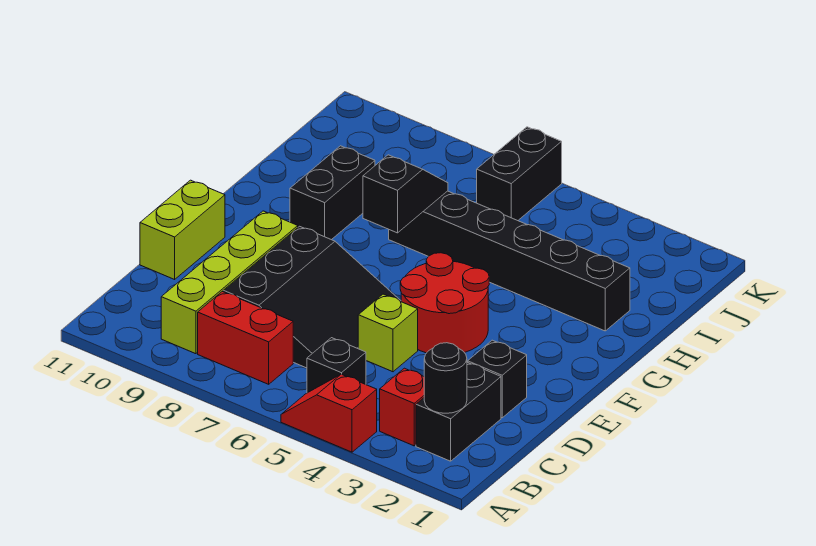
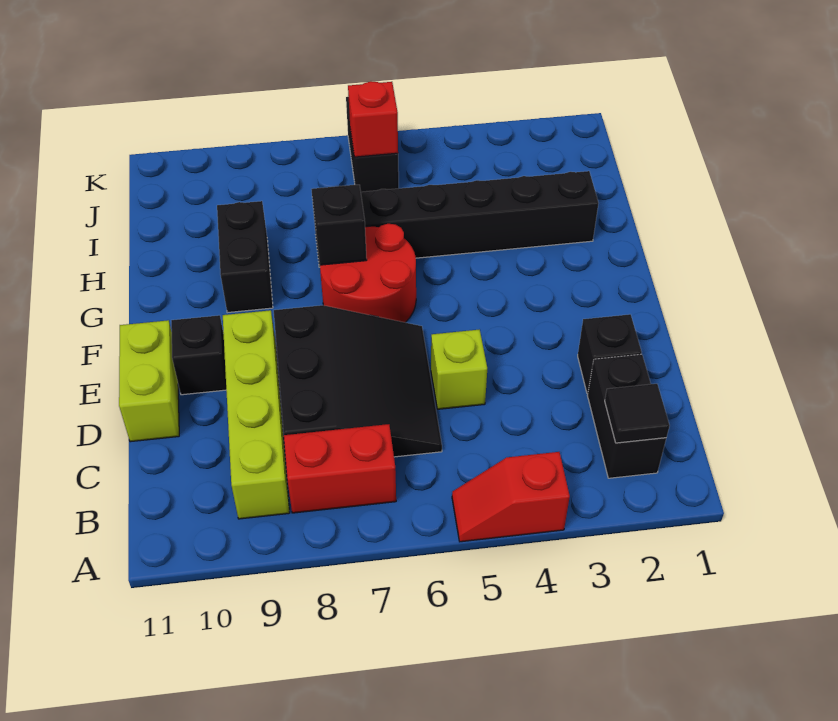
black round brick B2 level 2 -> black tile B2 level 2
red brick B3 level 1 -> red brick J6 level 2
black brick B5 level 1 -> black brick E10 level 1
red round brick E4:F5 level 1 -> red round brick F6:G7 level 1

